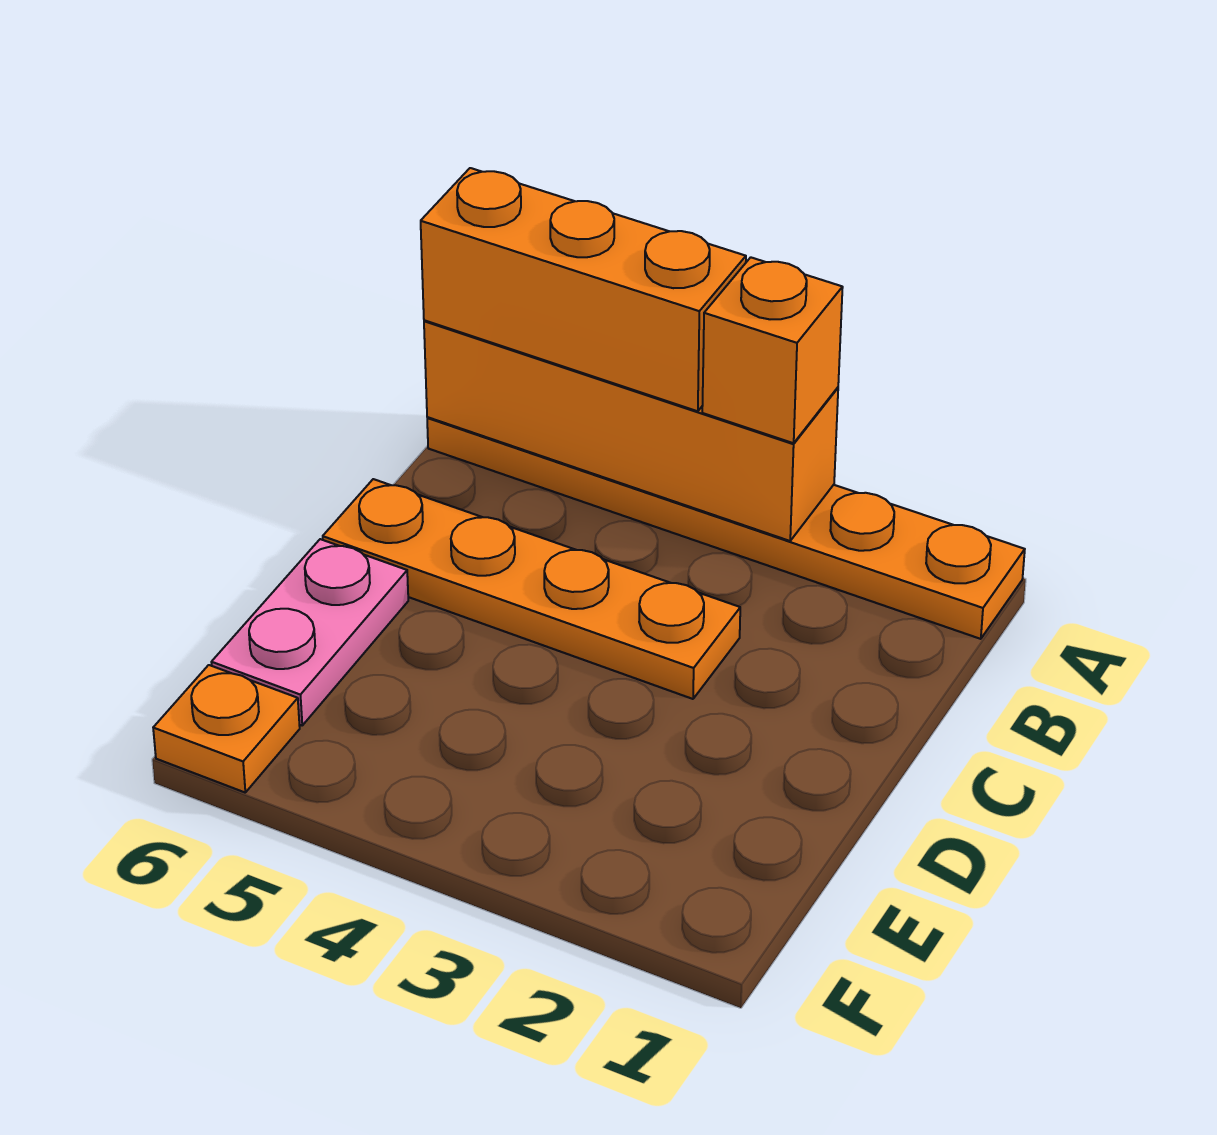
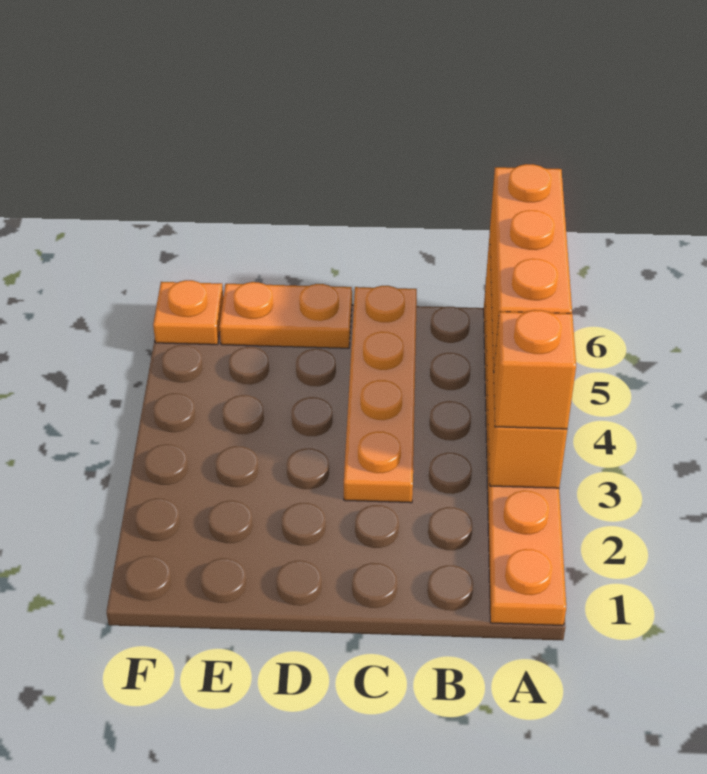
pink plate D6:E6 level 1 -> orange plate D6:E6 level 1

